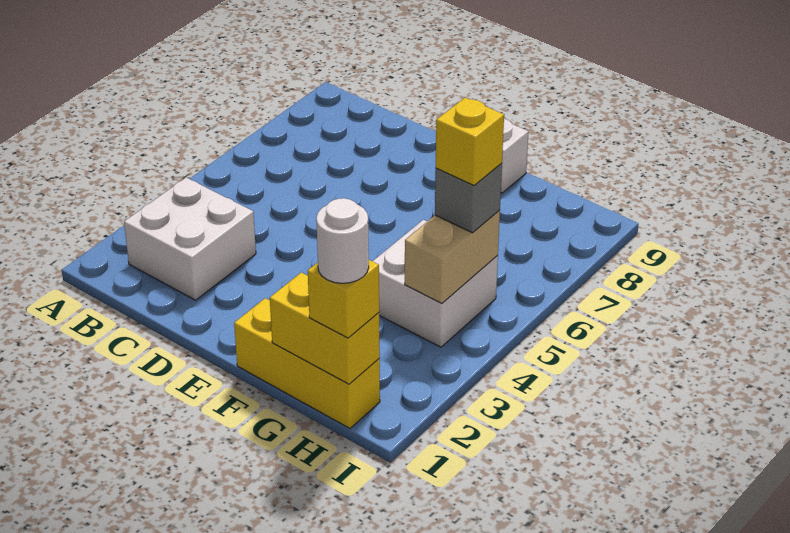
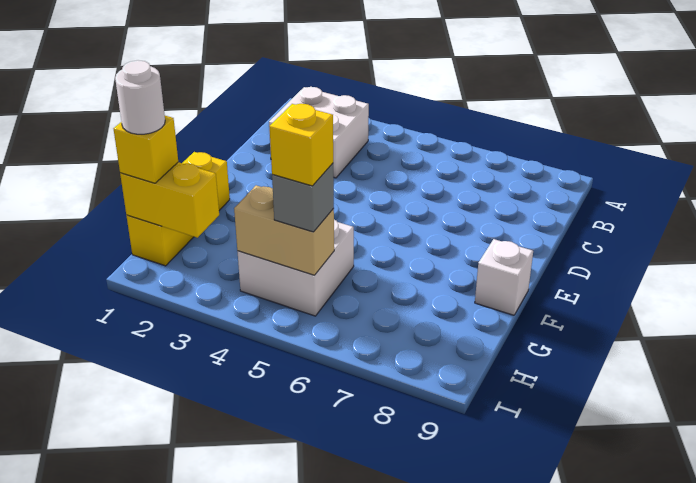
yellow brick G1:H1 level 2 -> yellow brick H1:H2 level 2

